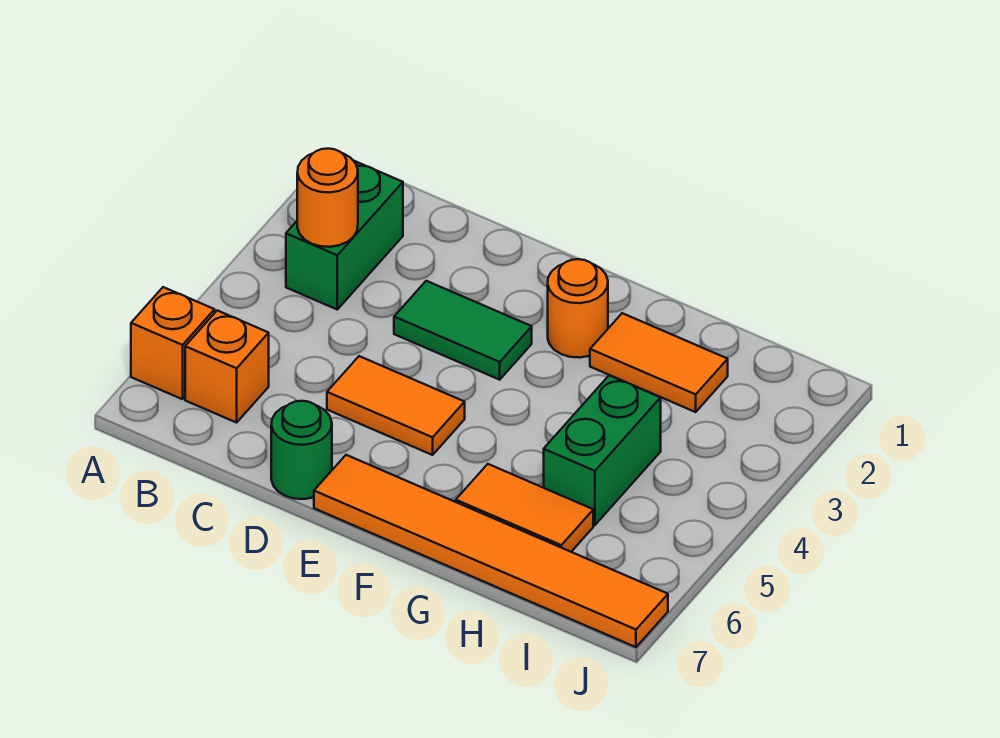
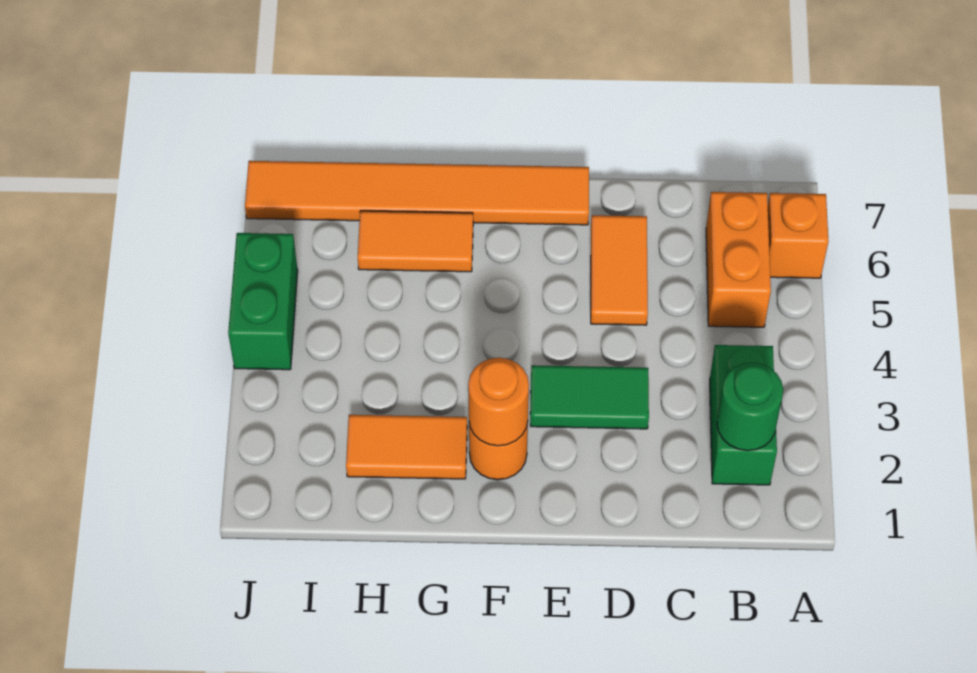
orange round brick B3 level 2 -> orange round brick F2 level 2
orange brick B6 level 1 -> orange brick B5:B6 level 1
orange tile D5:E5 level 1 -> orange tile D5:D6 level 1
green round brick D7 level 1 -> green round brick B2 level 2
green brick H4:H5 level 1 -> green brick J4:J5 level 1

